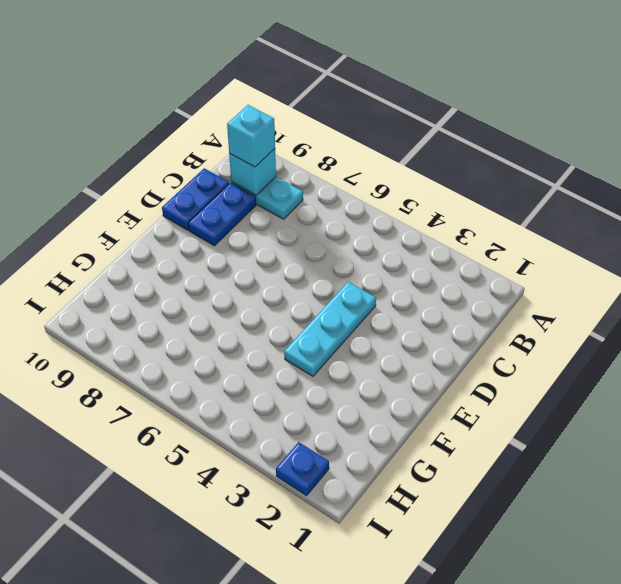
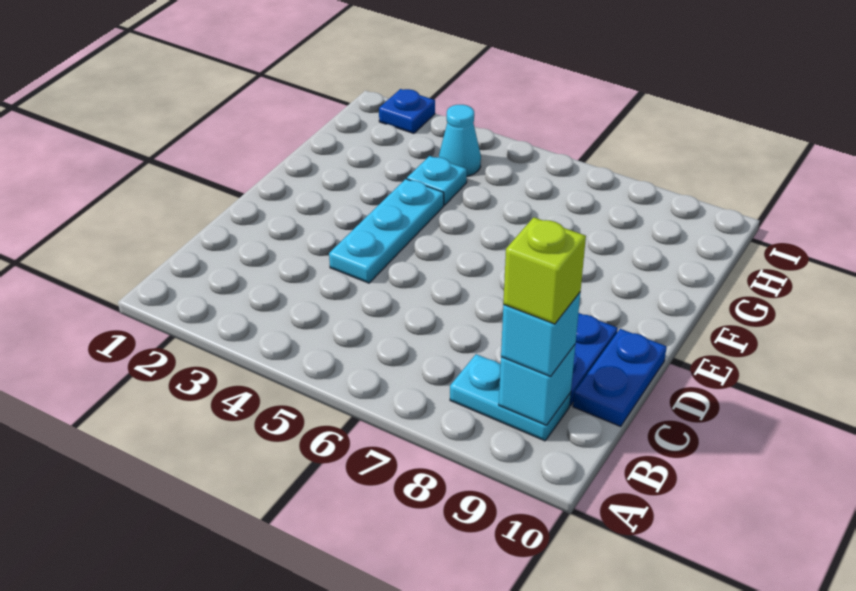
none -> lime brick B9 level 4
none -> cyan plate G4 level 1
none -> cyan cone H4 level 1

